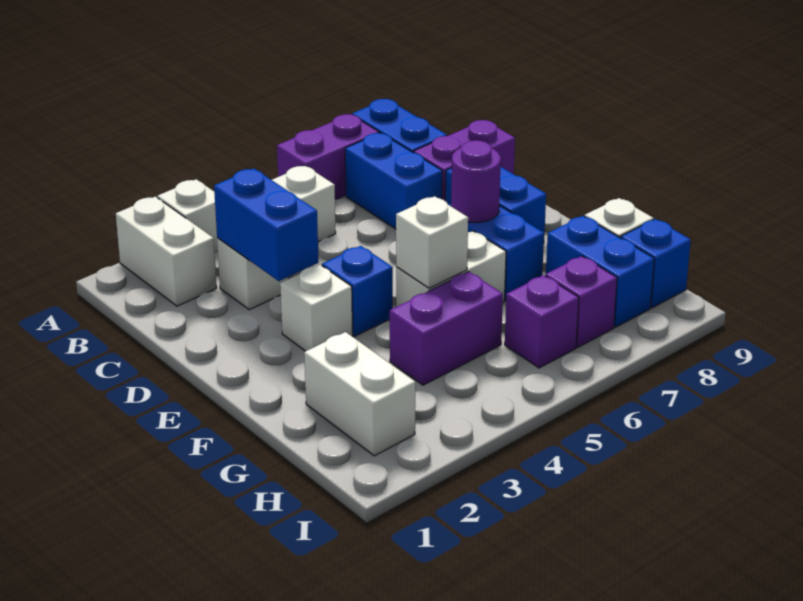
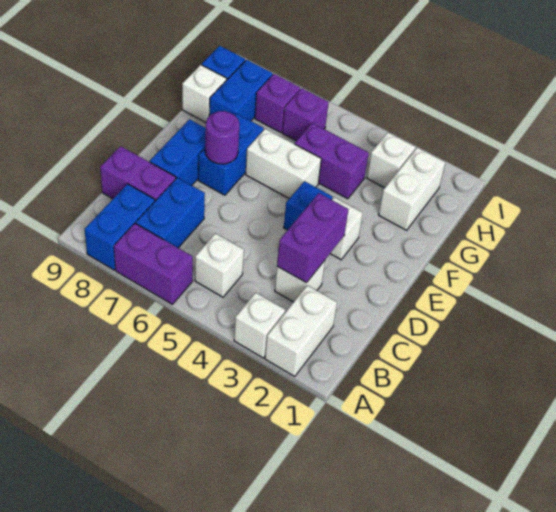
blue brick C3:D3 level 2 -> purple brick C3:D3 level 2
white brick F5 level 2 -> white brick H3 level 1

